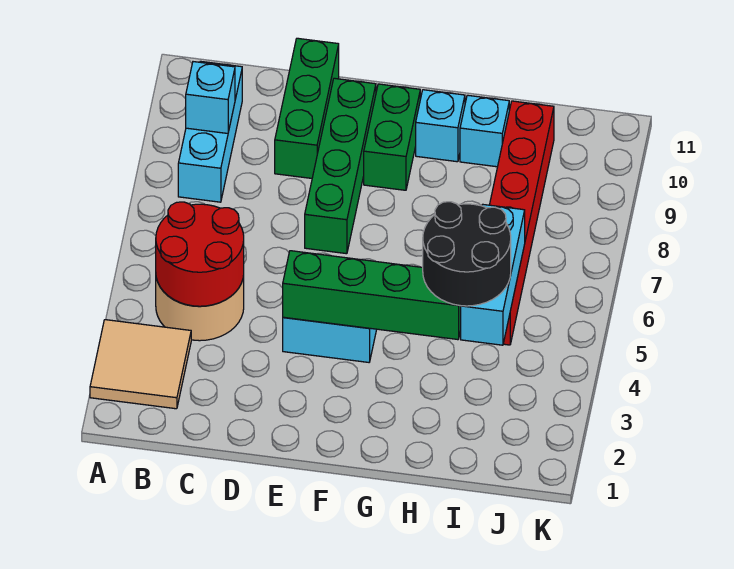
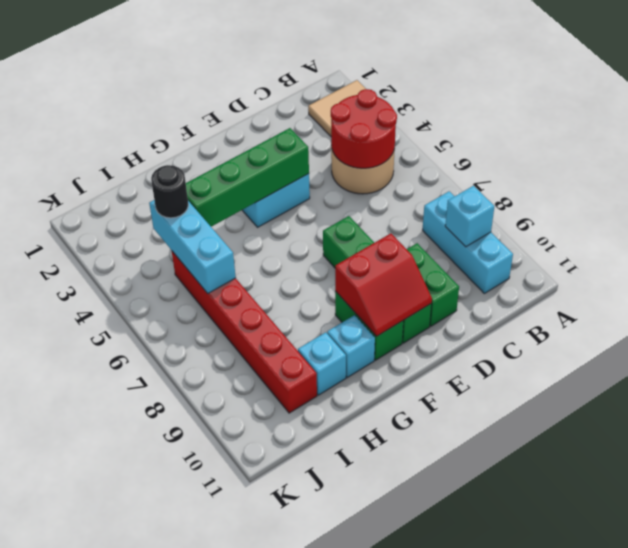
green brick D9:D11 level 1 -> green brick D9:D10 level 1
none -> red slope E9:F10 level 2 top 9
black round brick H4:I5 level 3 -> black round brick I4 level 3

